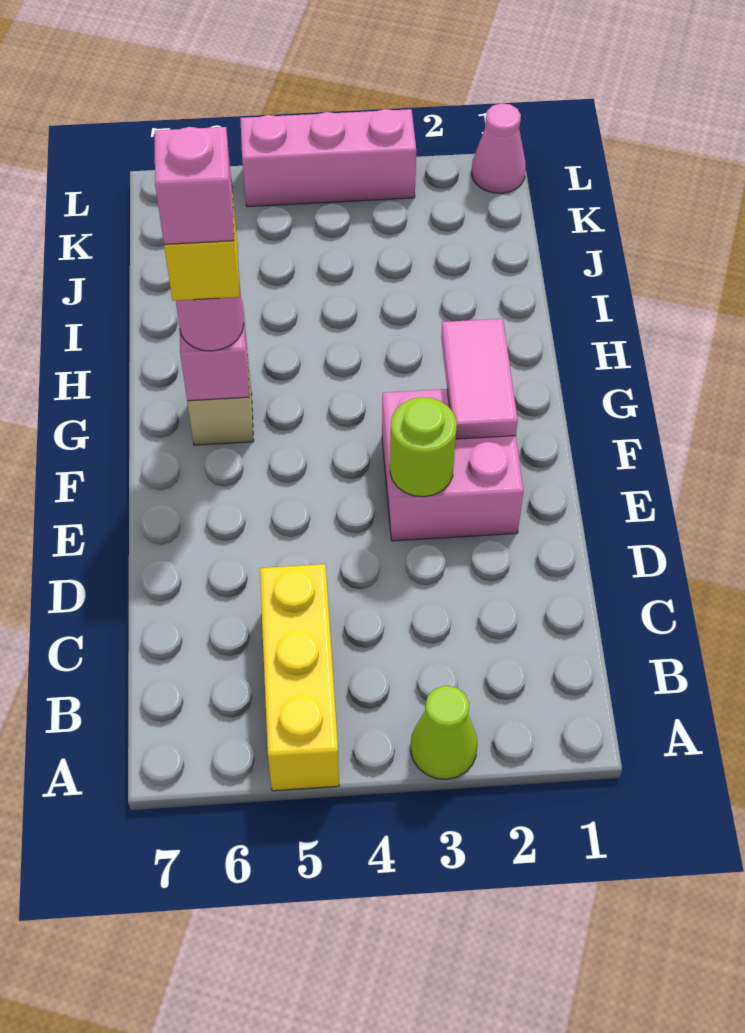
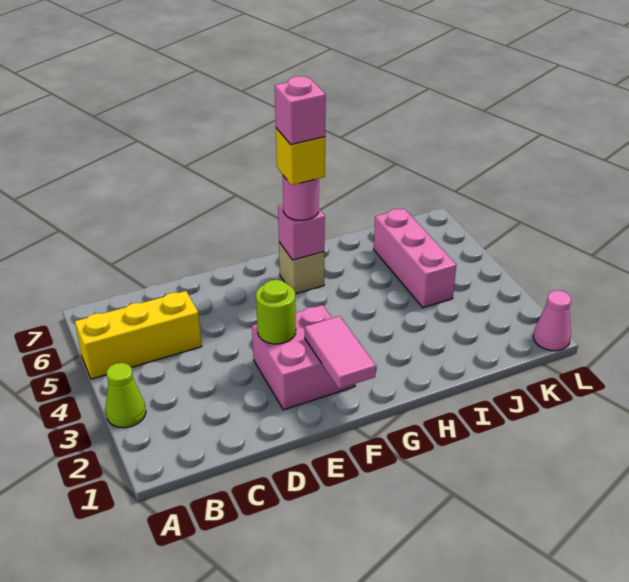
pink tile F2:G2 level 2 -> pink tile F1:F2 level 2
pink brick L3:L5 level 1 -> pink brick J4:J6 level 1

